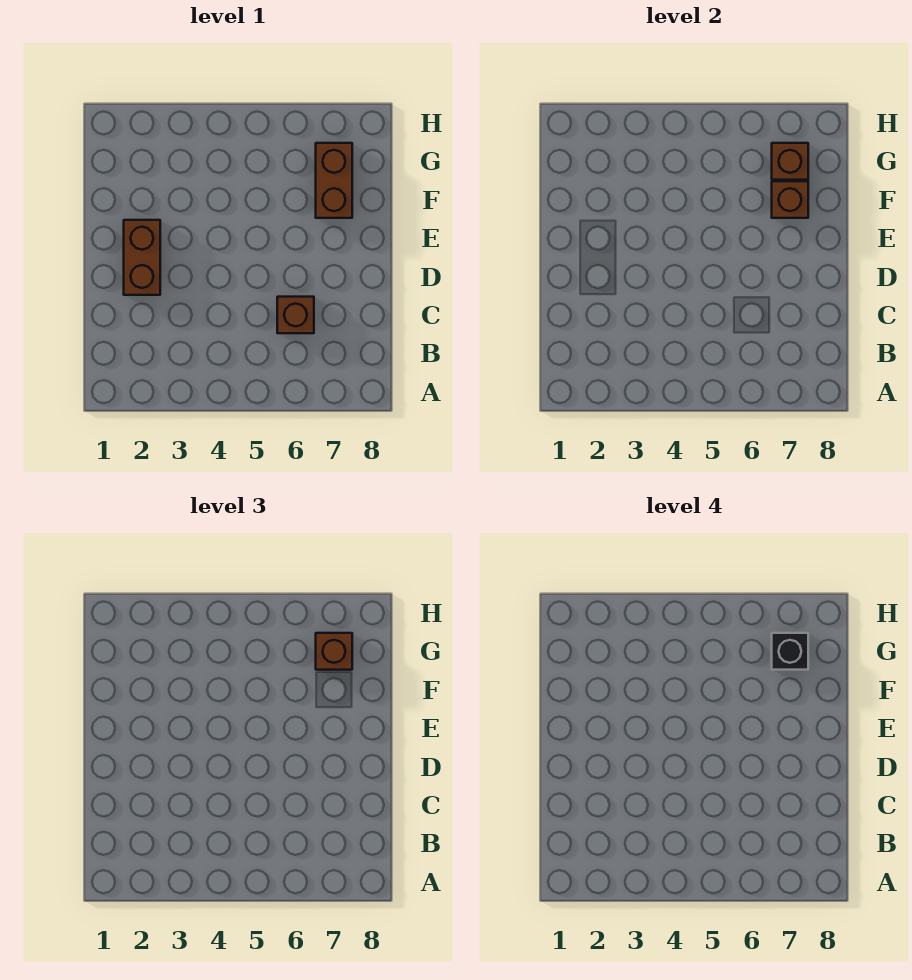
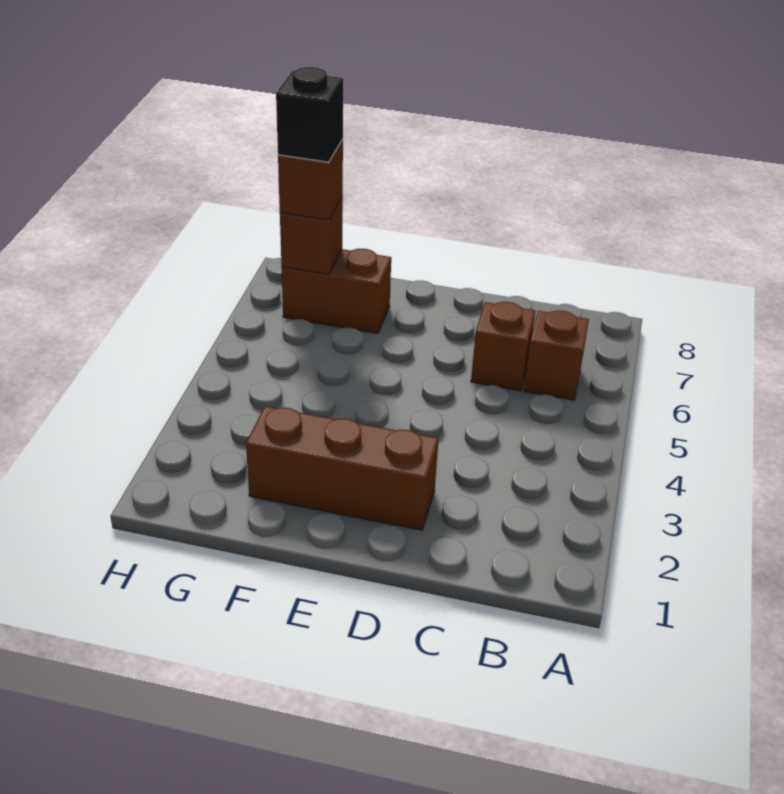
brown brick D2:E2 level 1 -> brown brick D2:F2 level 1
brown brick F7 level 2 -> brown brick B6 level 1

